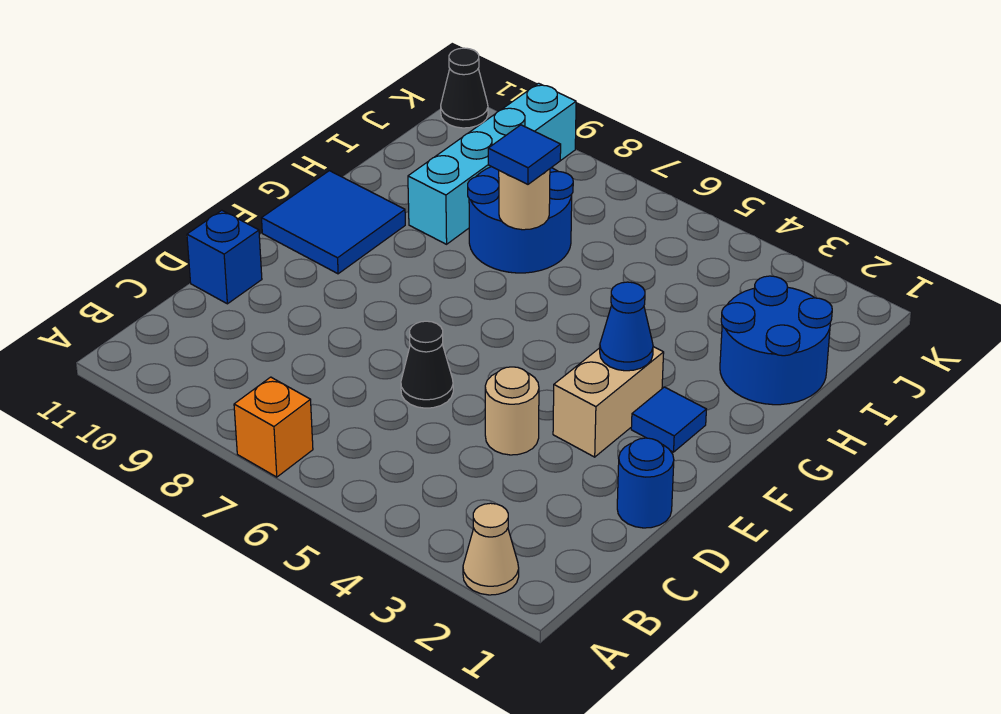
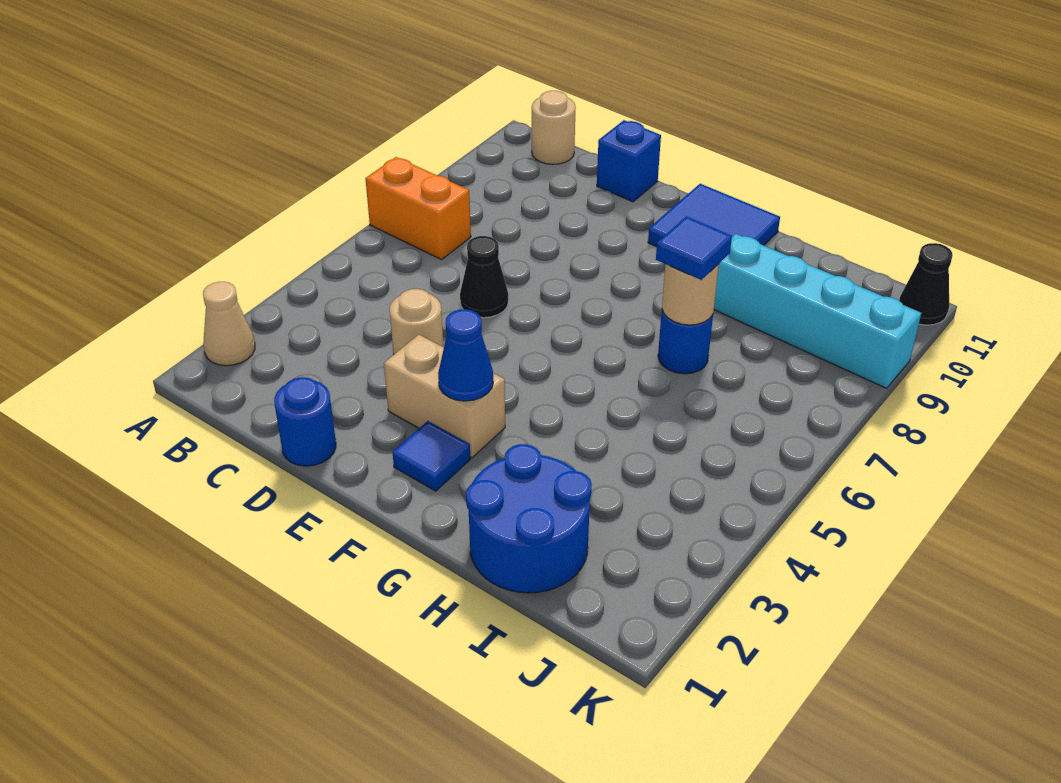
orange brick A7 level 1 -> orange brick A7:B7 level 1
none -> tan round brick B11 level 1
blue round brick H7:I8 level 1 -> blue round brick H7 level 1

